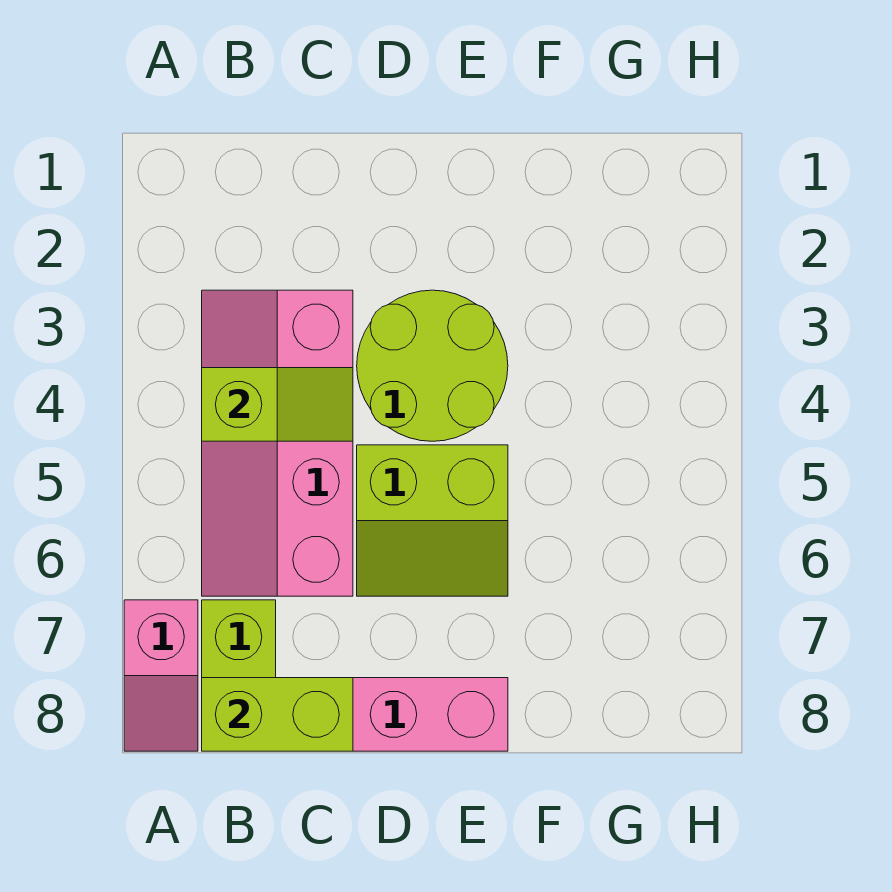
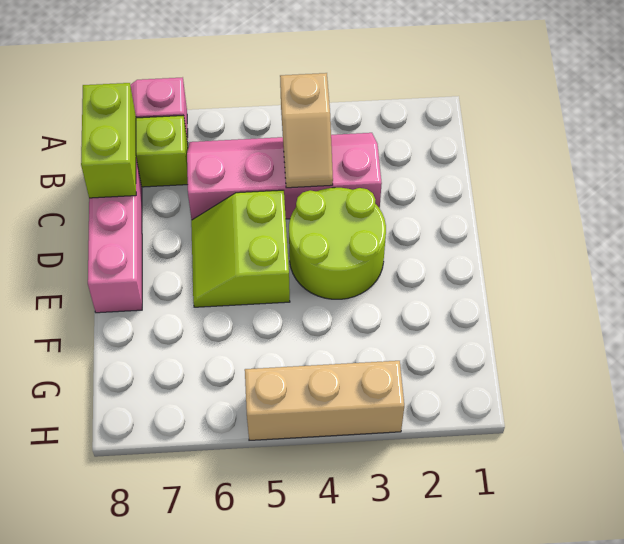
lime slope B4:C4 level 2 top B -> tan slope B4:C4 level 2 top B
none -> tan brick H3:H5 level 1

